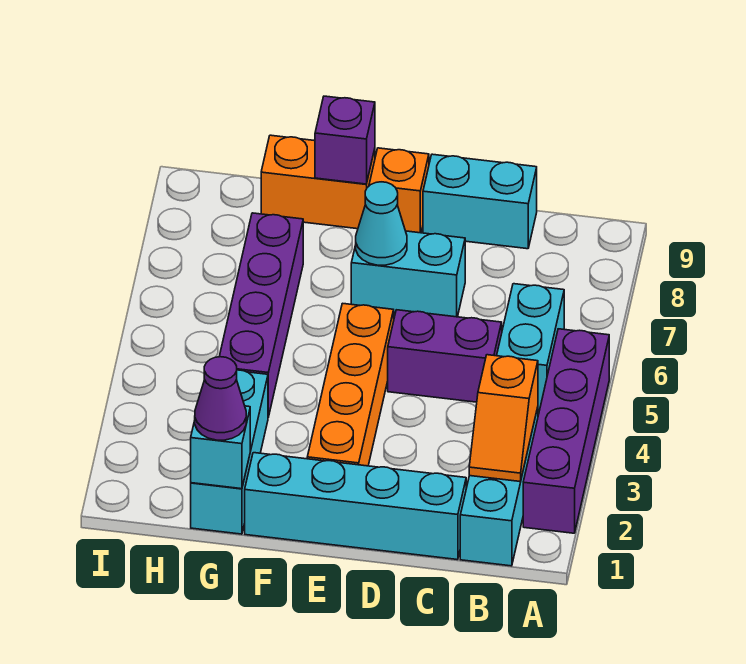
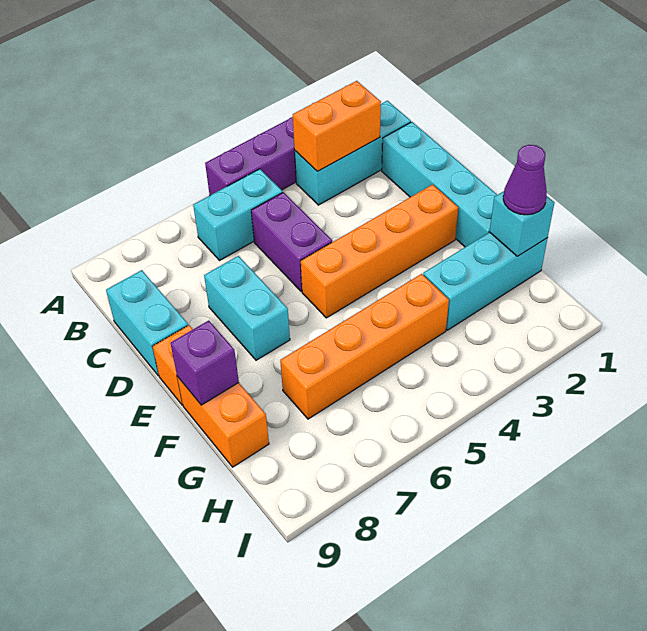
orange slope B2:B3 level 2 top 3 -> orange brick B2:B3 level 2
cyan cone E7 level 2 -> none
purple brick G4:G7 level 1 -> orange brick G4:G7 level 1

